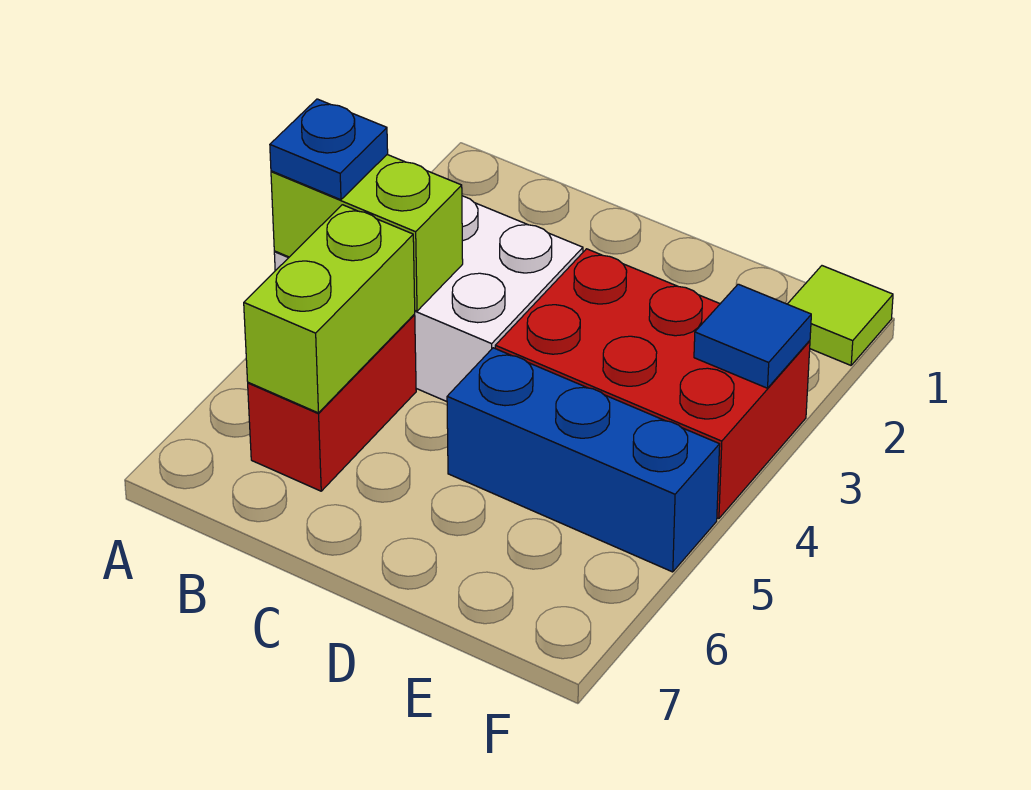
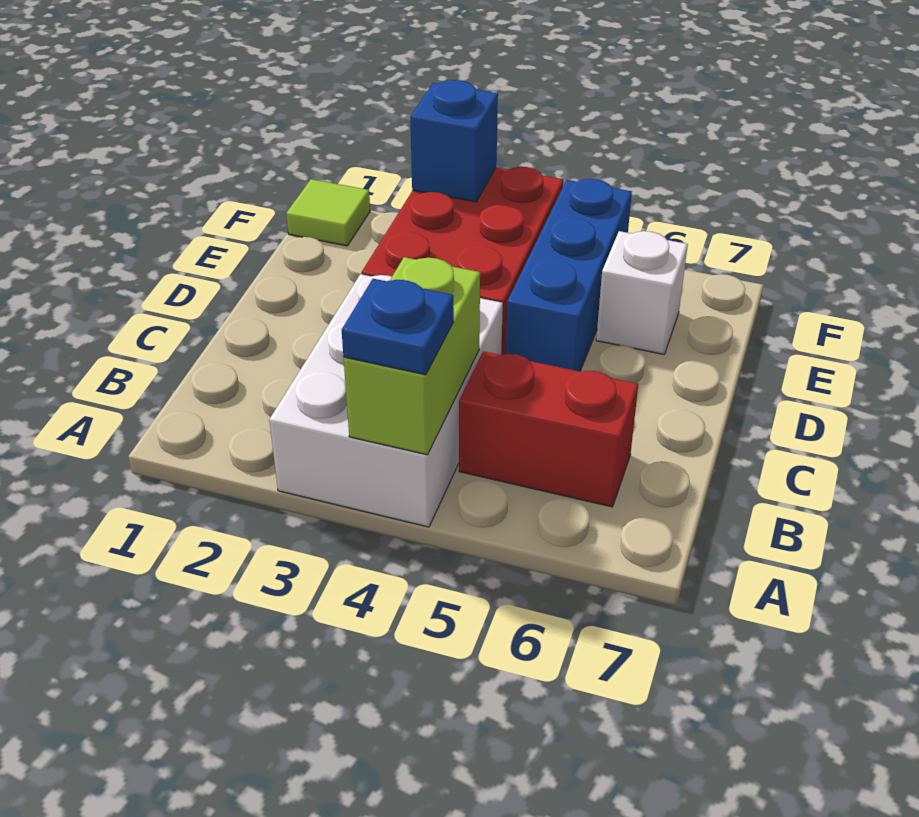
lime brick B5:B6 level 2 -> none
none -> white brick E6 level 1
blue tile F3 level 2 -> blue brick F3 level 2

